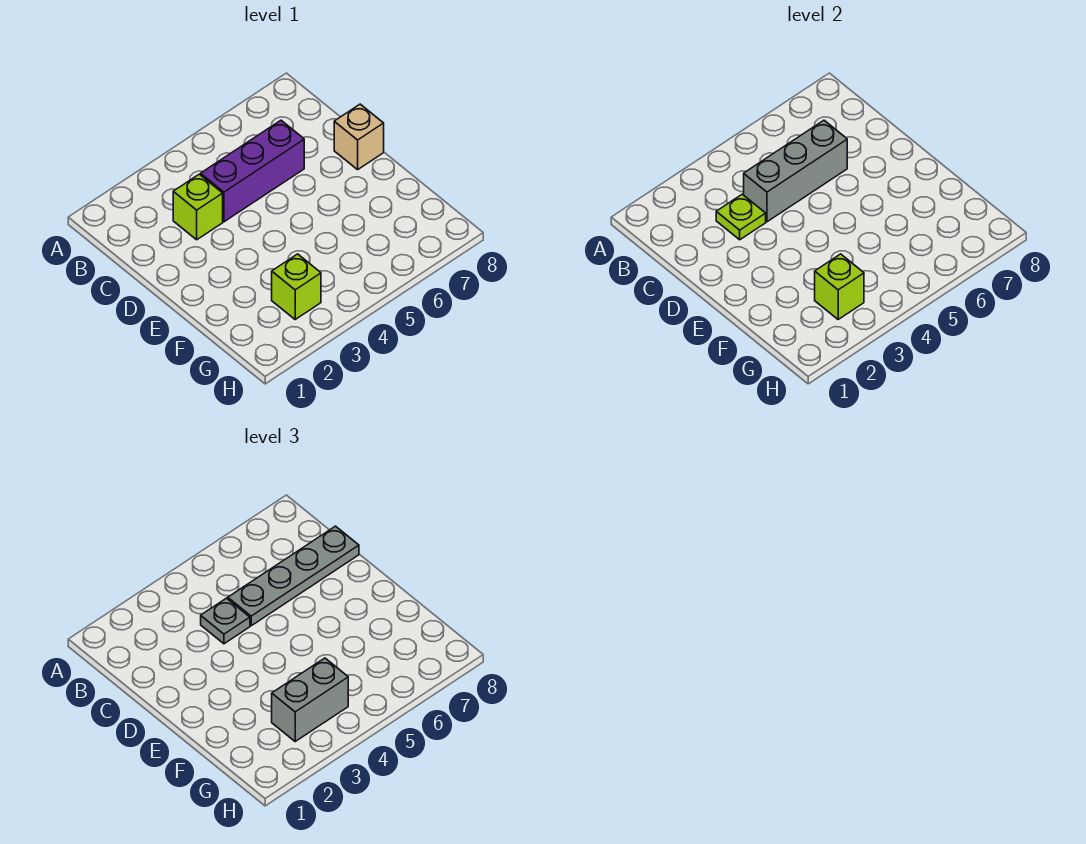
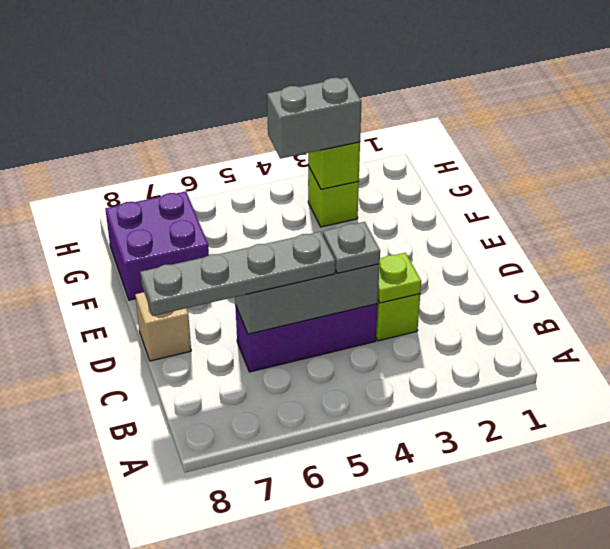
none -> purple brick F7:G8 level 1

